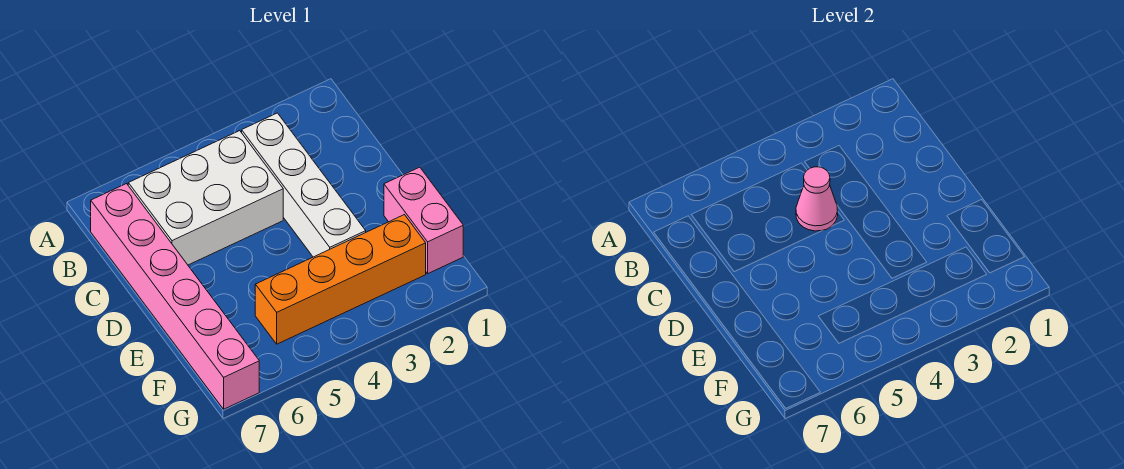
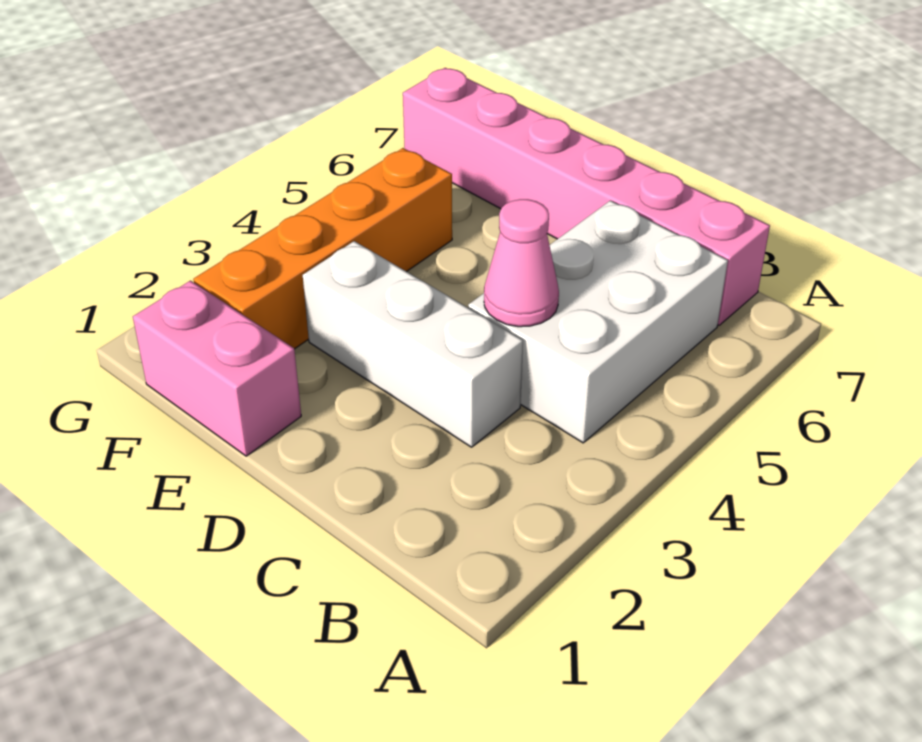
white brick B3:E3 level 1 -> white brick C3:E3 level 1

